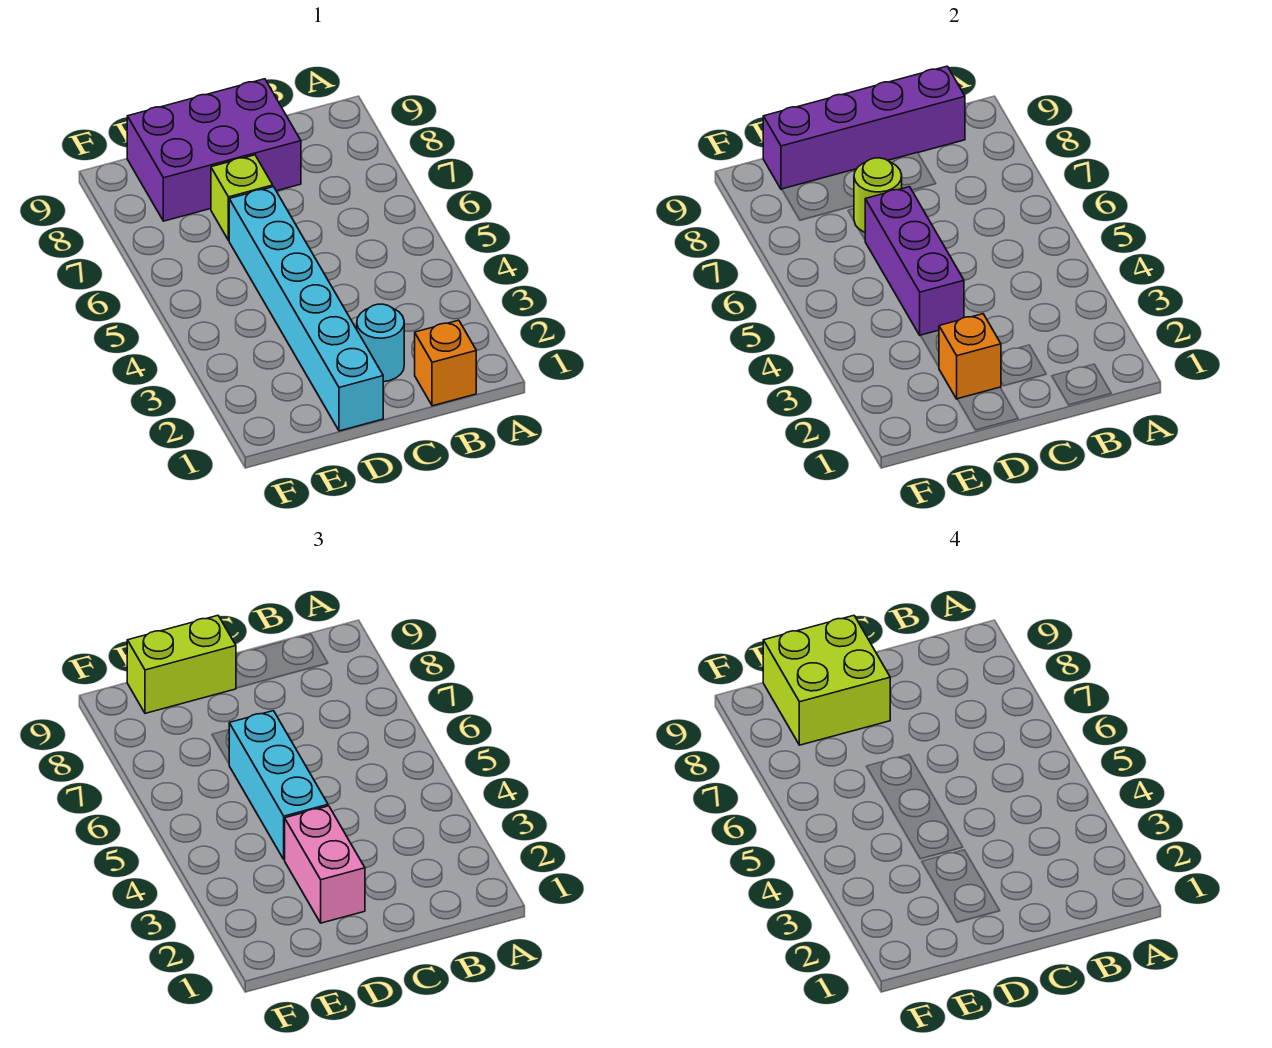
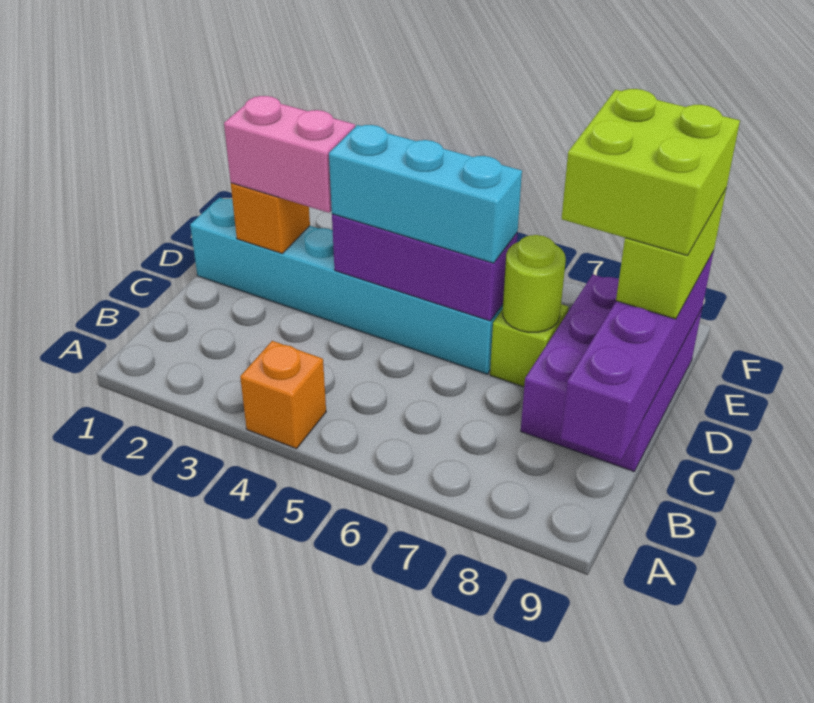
orange brick B1 level 1 -> orange brick A4 level 1
cyan round brick C2 level 1 -> none

